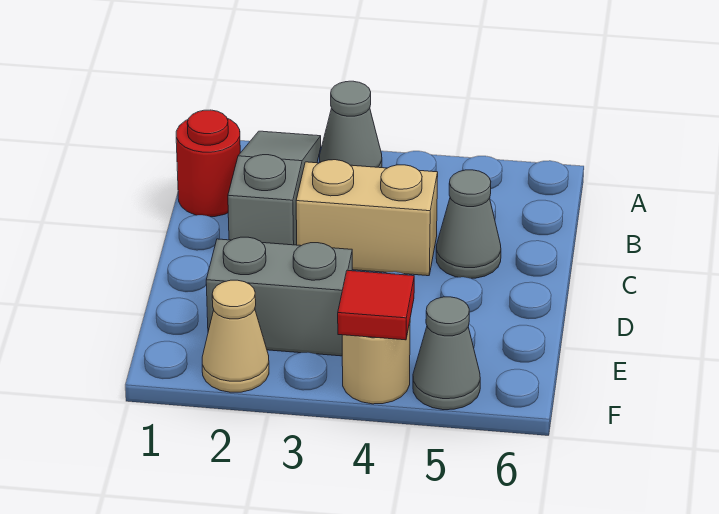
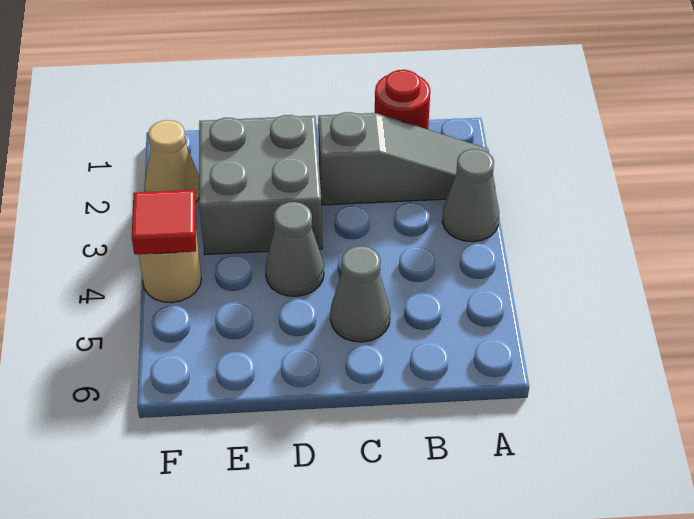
tan brick C3:C4 level 1 -> none
grey brick E2:E3 level 1 -> grey brick D2:E3 level 1
grey cone F5 level 1 -> grey cone D4 level 1

